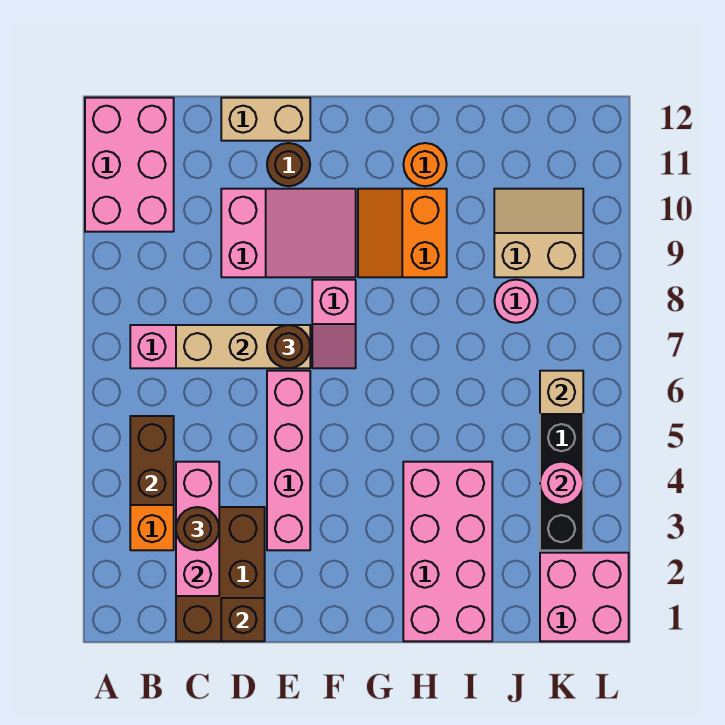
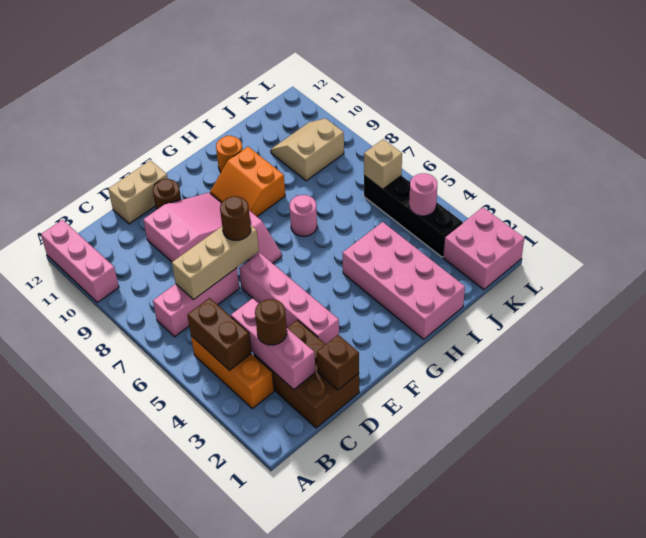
pink brick A10:B12 level 1 -> pink brick A10:A12 level 1
pink round brick J8 level 1 -> pink round brick H7 level 1

